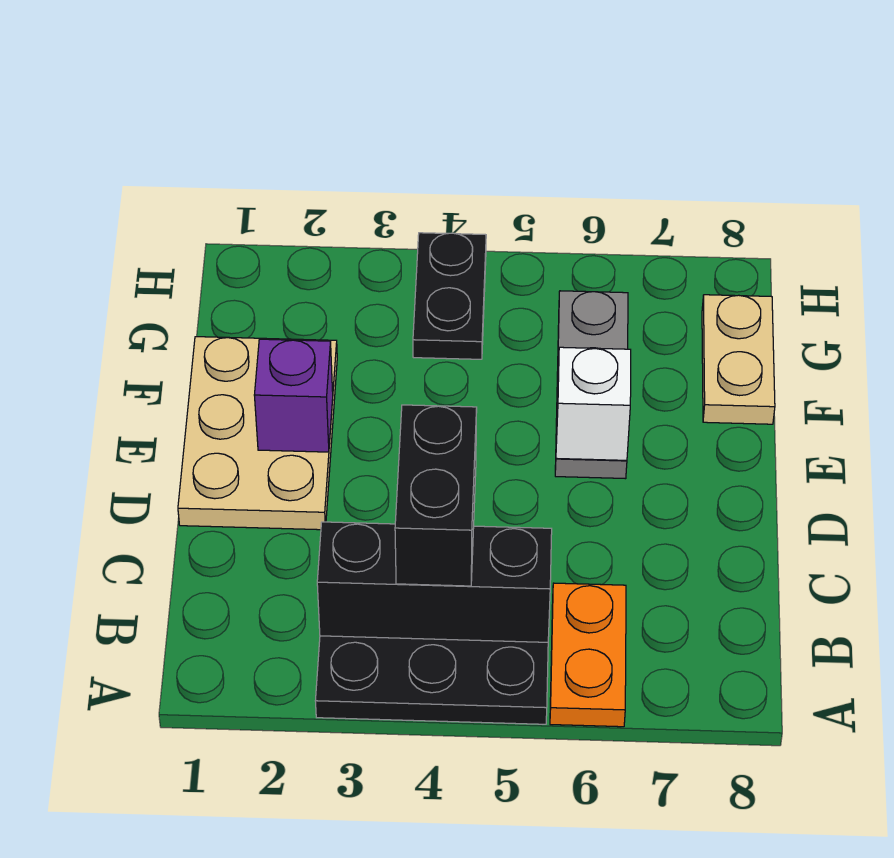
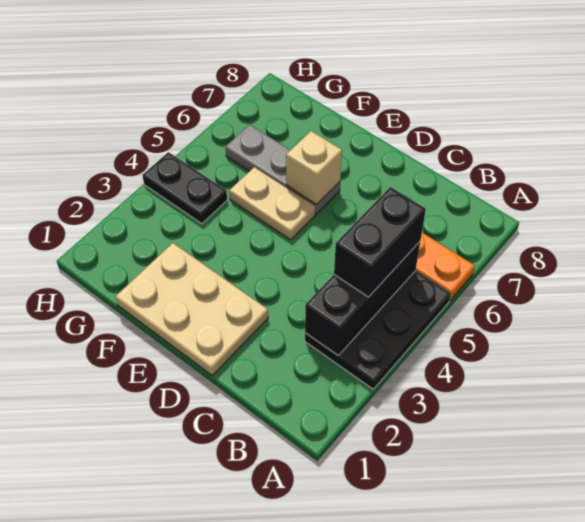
black brick B4:C4 level 3 -> black brick B4:B5 level 3
purple brick E2 level 2 -> none
white brick E6 level 2 -> tan brick E6 level 2
tan plate F8:G8 level 1 -> tan plate E5:F5 level 1

